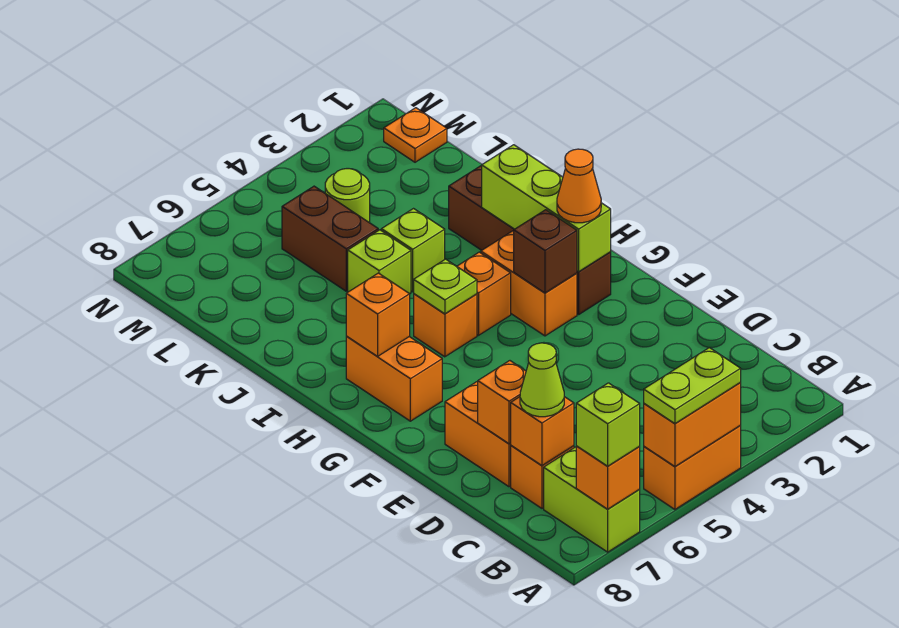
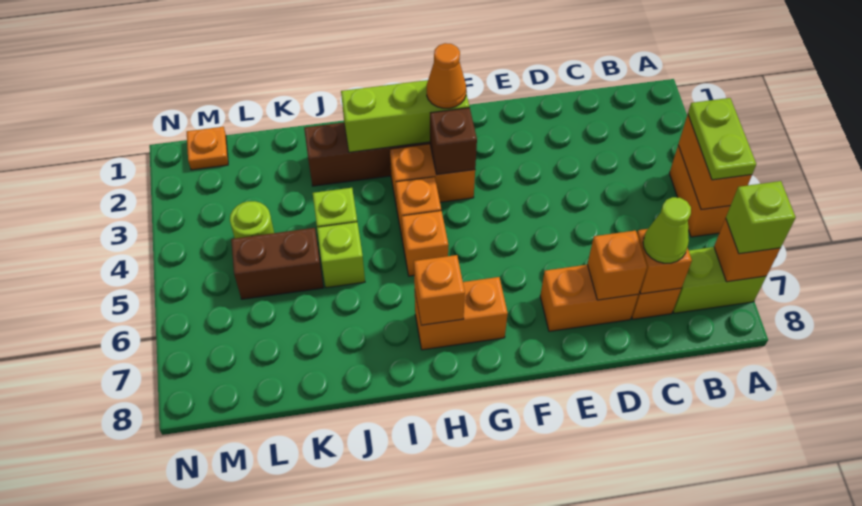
lime plate H5 level 2 -> none

